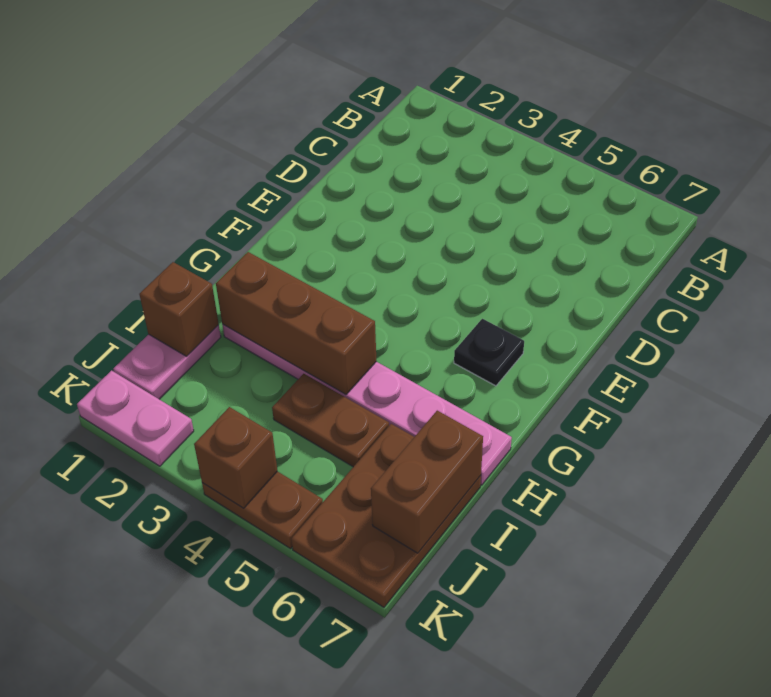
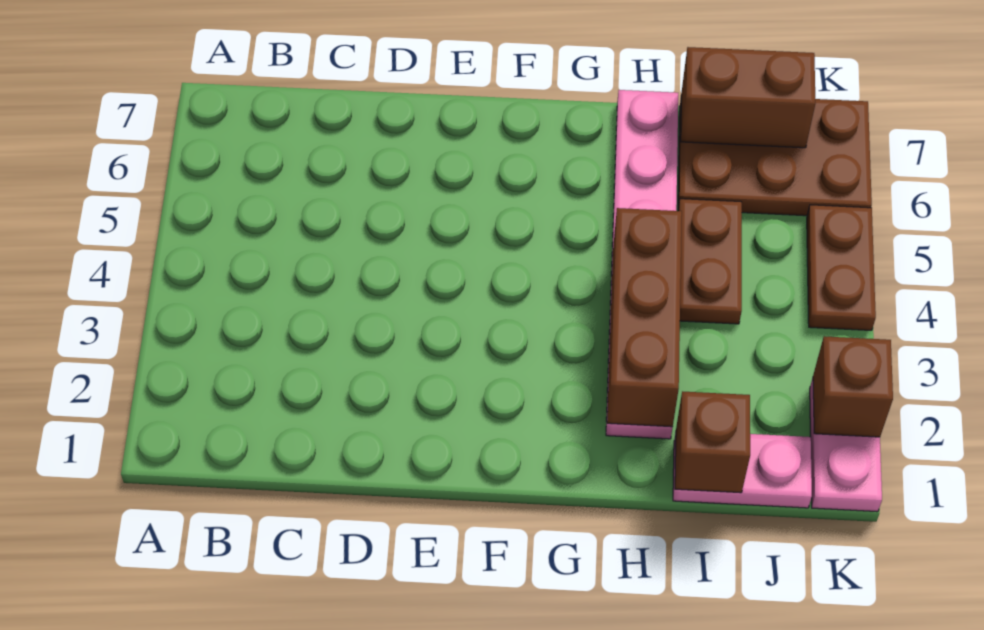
black plate F6 level 1 -> none
brown brick K4 level 2 -> brown brick K2 level 2

